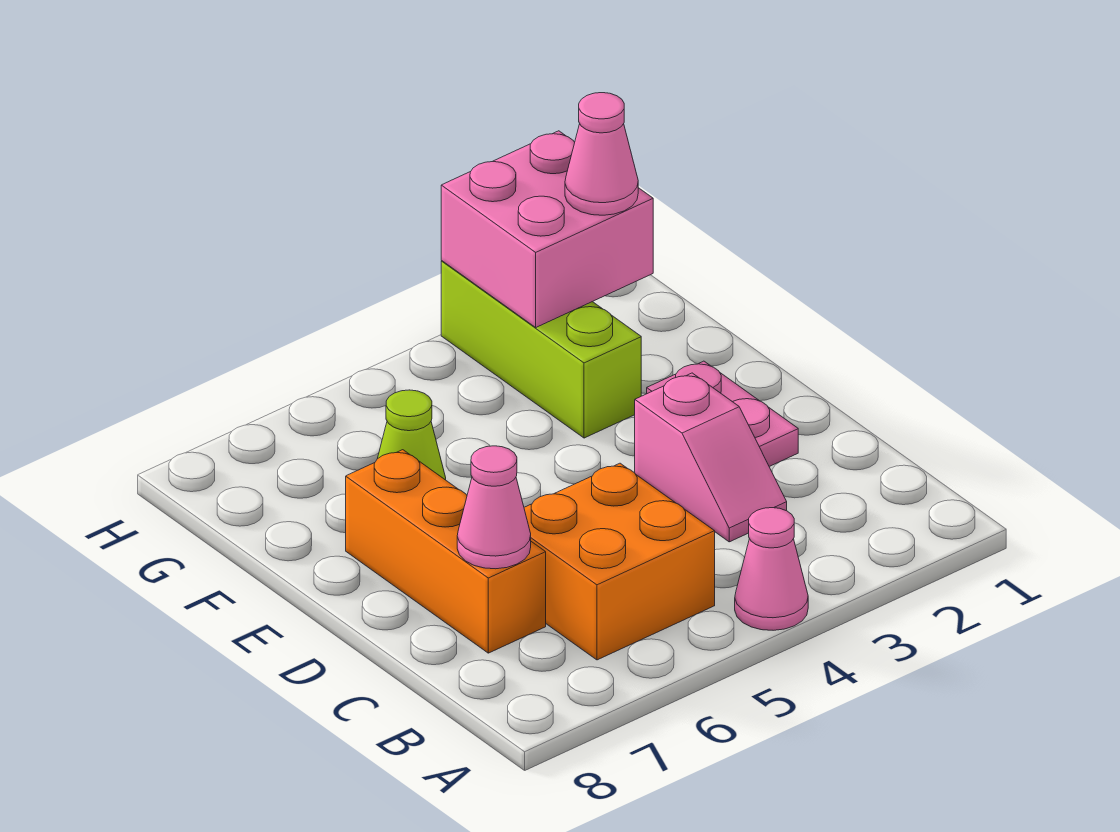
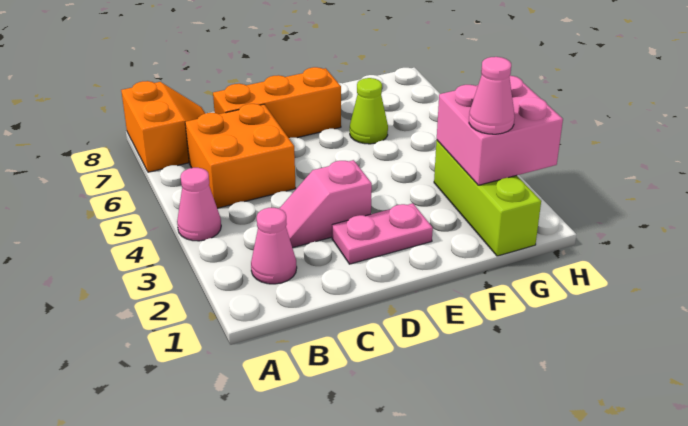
none -> orange slope A7:B8 level 1 top A
pink cone C7 level 2 -> pink cone B2 level 1
lime brick F3:H3 level 1 -> lime brick G1:G3 level 1

